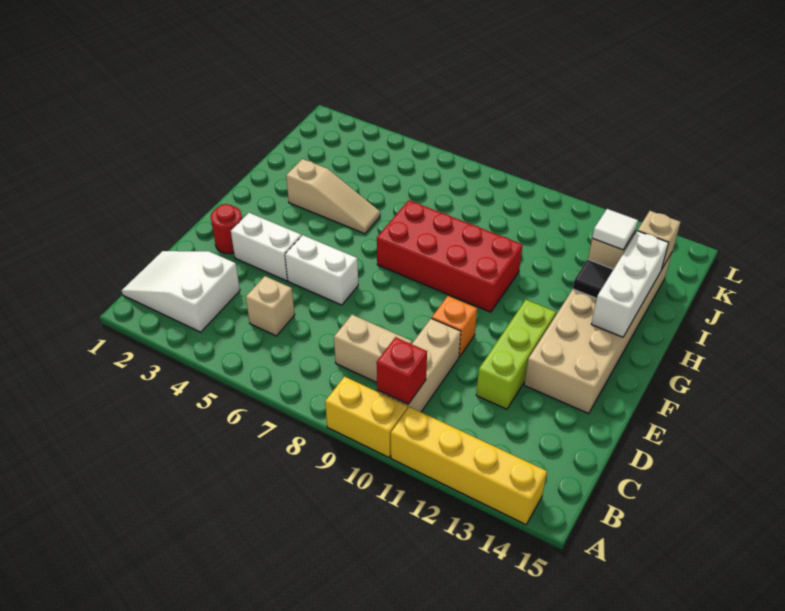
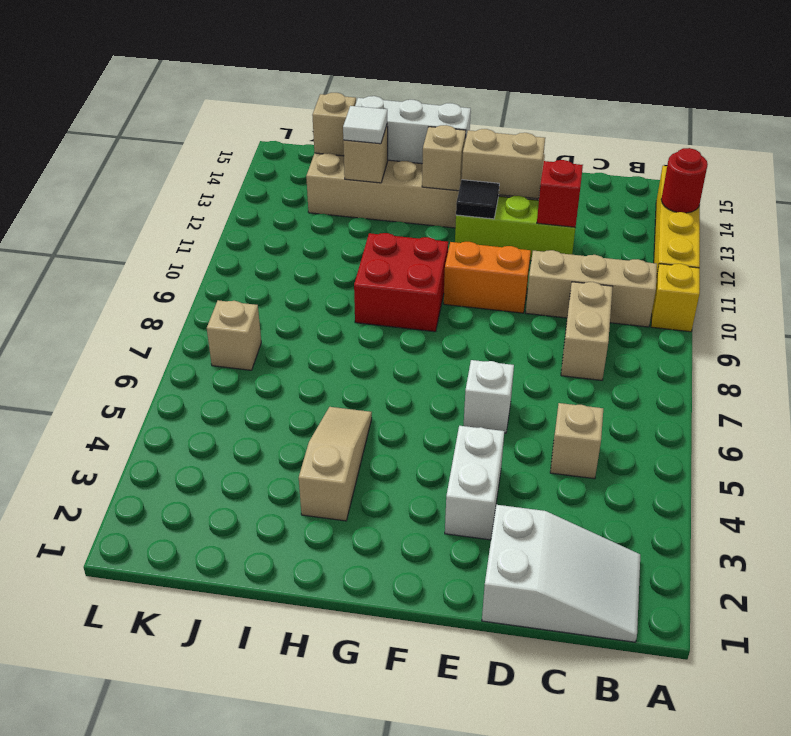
yellow brick A9:A10 level 1 -> yellow brick A10 level 1
white slope B1:C3 level 1 top 3 -> white slope B1:D2 level 1 top D
red brick B10 level 2 -> red brick D12 level 2
red round brick E2 level 1 -> red round brick A13 level 2
white brick E5:E6 level 1 -> white brick E6 level 1
orange brick E10 level 1 -> orange brick E10:F10 level 1
none -> tan brick E13:F13 level 2
red brick G7:H10 level 1 -> red brick G9:H10 level 1
none -> tan brick G13 level 2
black tile H13 level 2 -> black tile F12 level 2
none -> tan brick K7 level 1

